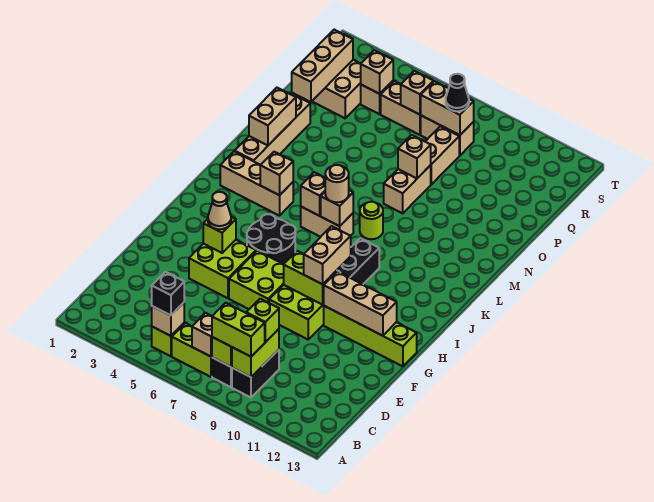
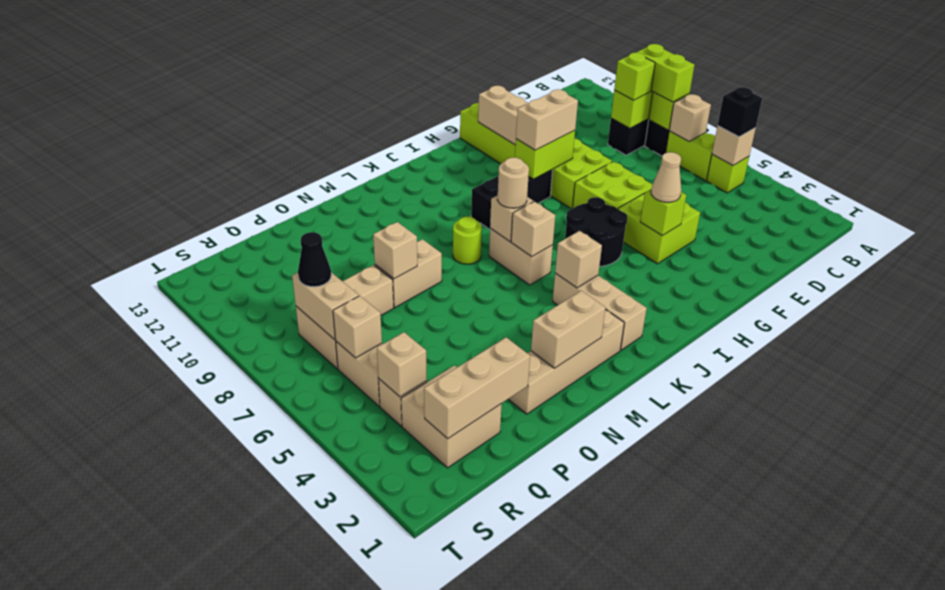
lime brick G8:G9 level 2 -> lime brick G9:H9 level 2

